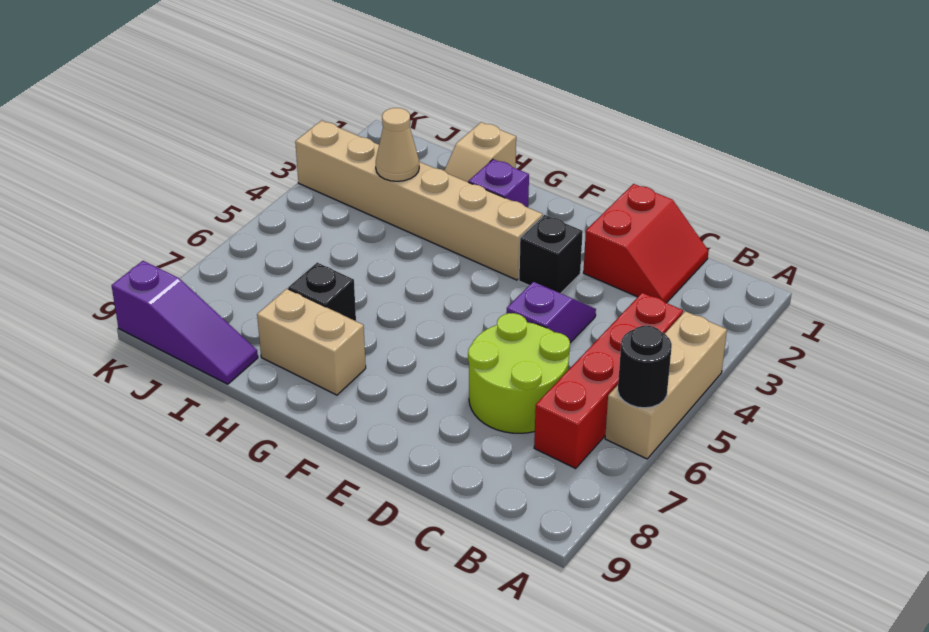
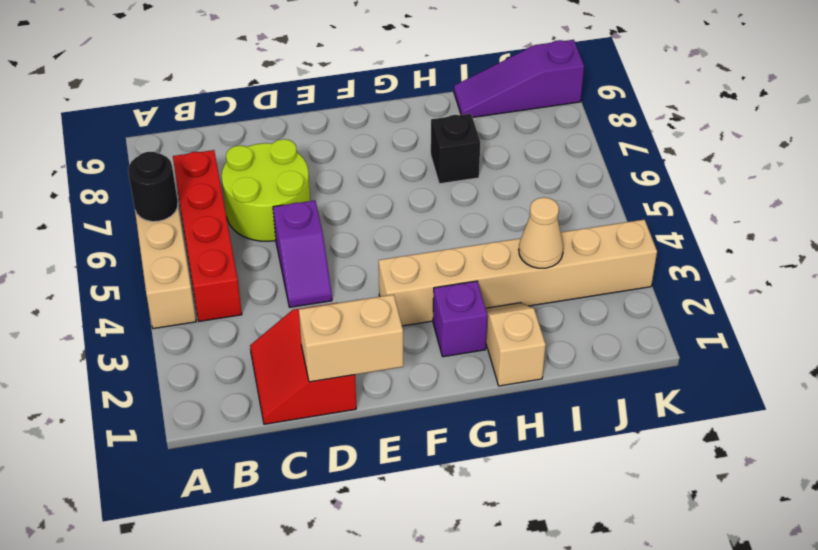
black brick E3 level 1 -> none
tan brick G8:H8 level 1 -> tan brick D1:E1 level 2

